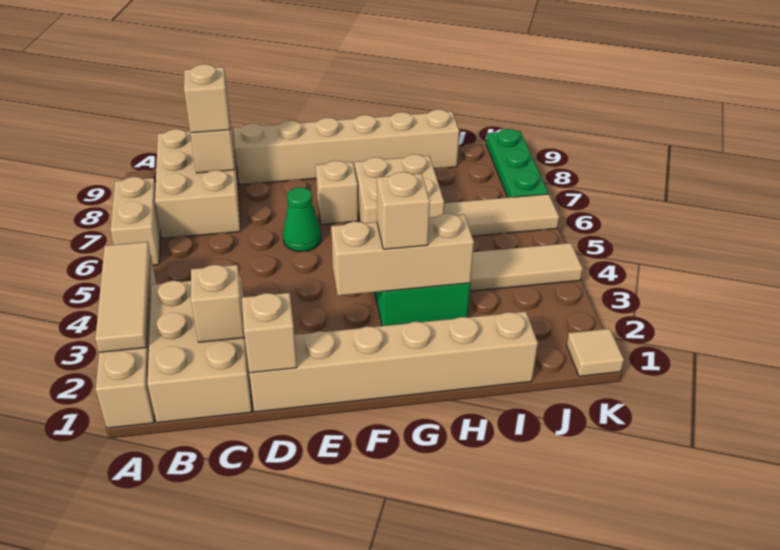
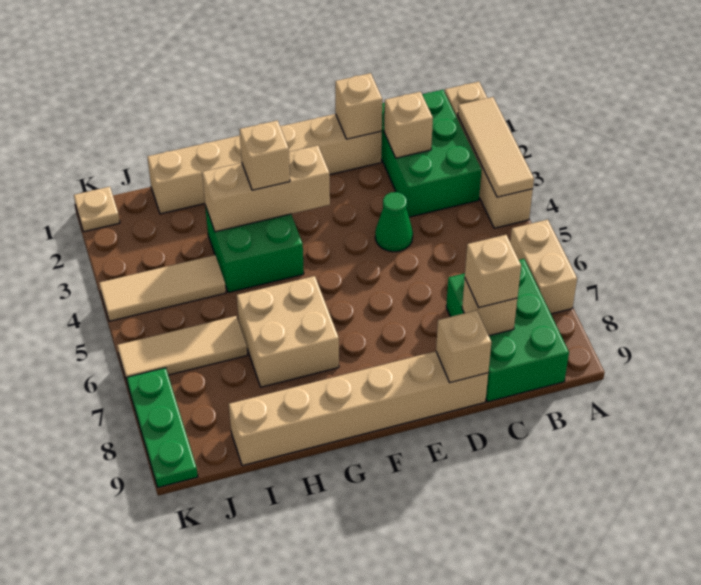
tan brick B1:C3 level 1 -> green brick B1:C3 level 1
tan brick B7:C9 level 1 -> green brick B7:C9 level 1
green cone E6 level 1 -> green cone D4 level 1
tan brick F7 level 1 -> tan brick D9 level 2
tan tile K1 level 1 -> tan plate K1 level 1

